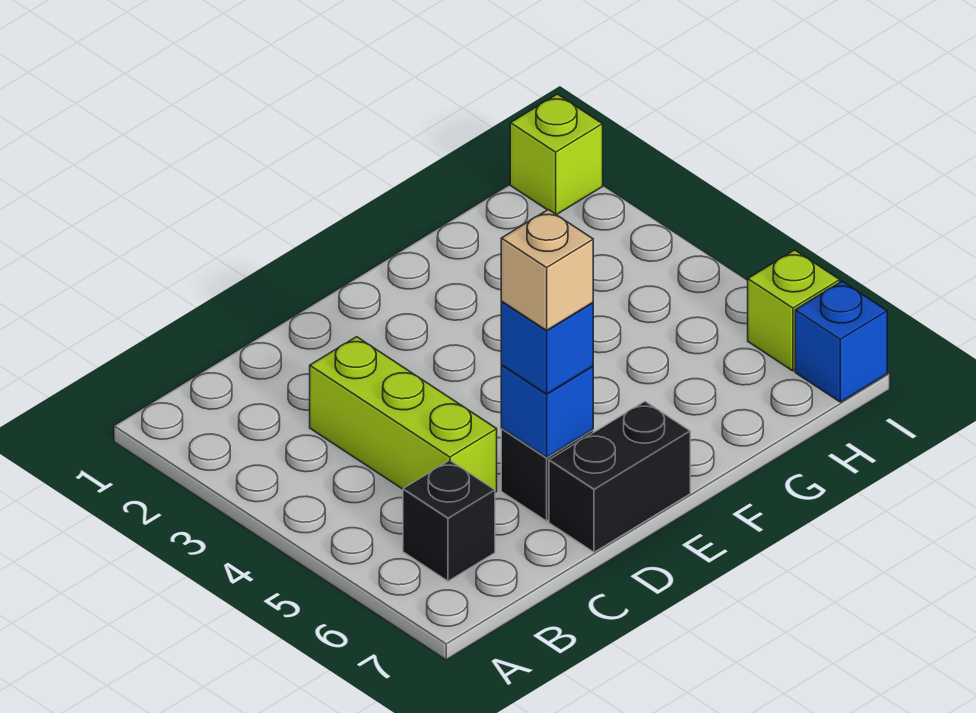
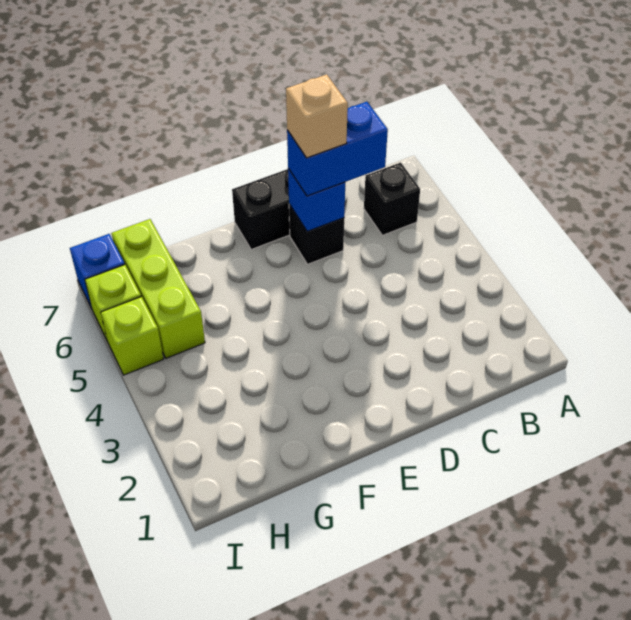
lime brick C3:C5 level 1 -> lime brick H5:H7 level 1
blue brick D6 level 3 -> blue brick C6:D6 level 3
lime brick I1 level 1 -> lime brick I5 level 1

